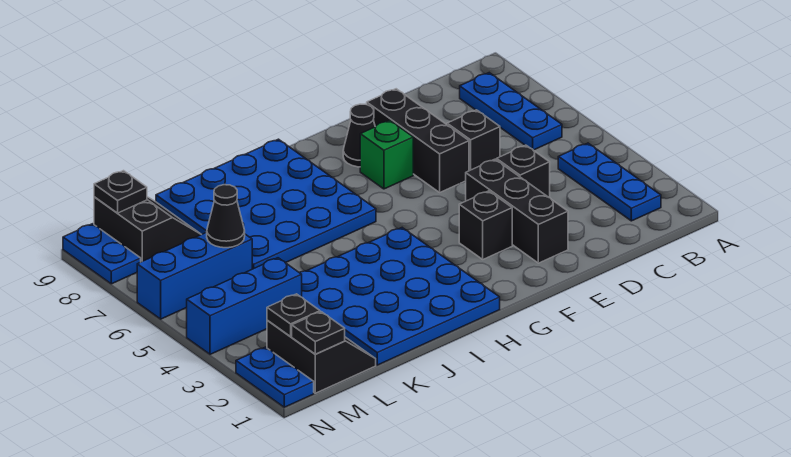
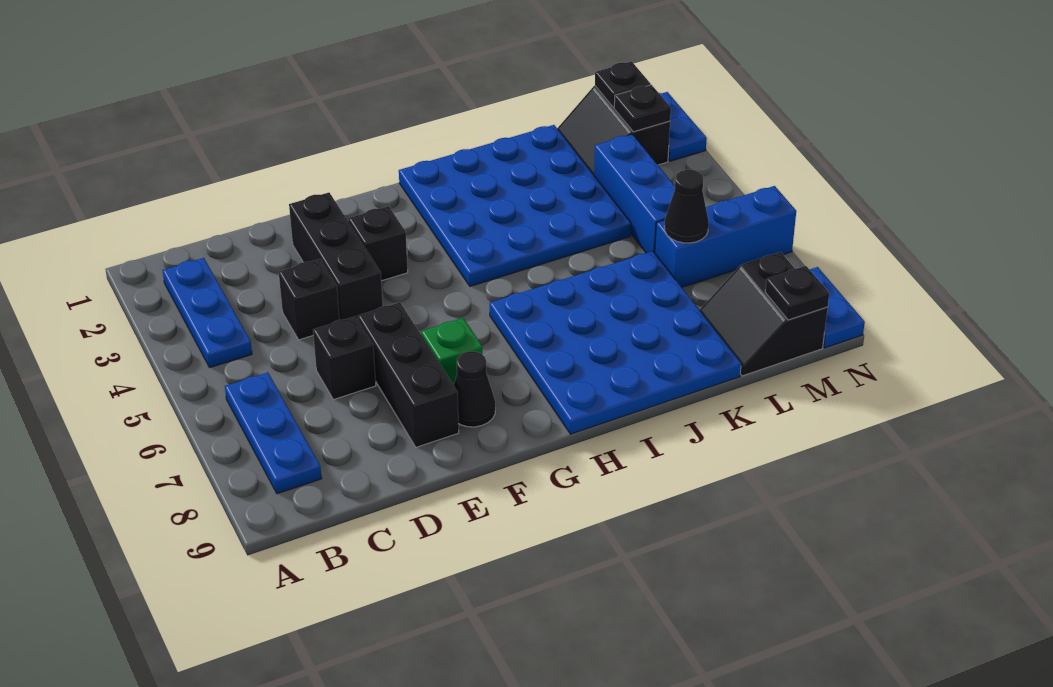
blue brick L4:N4 level 1 -> blue brick L3:L5 level 1

